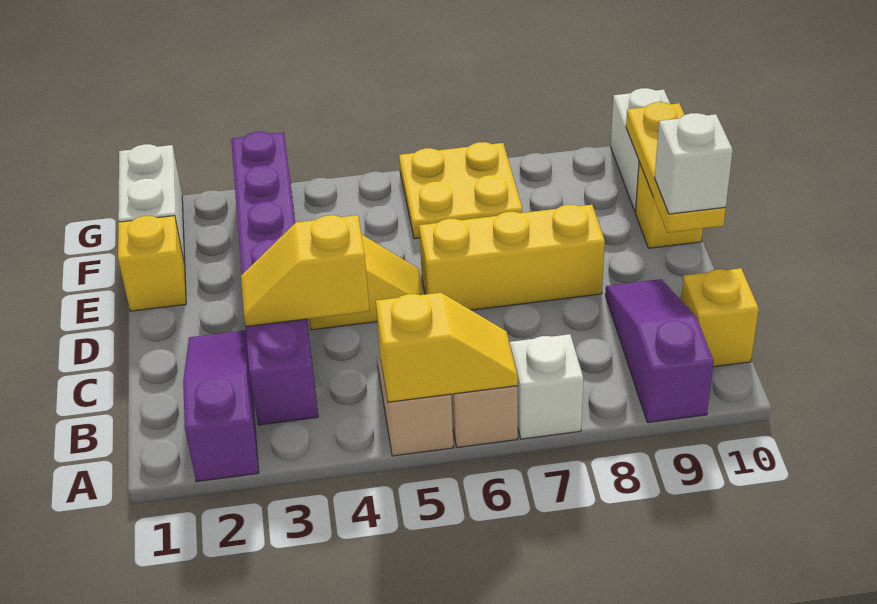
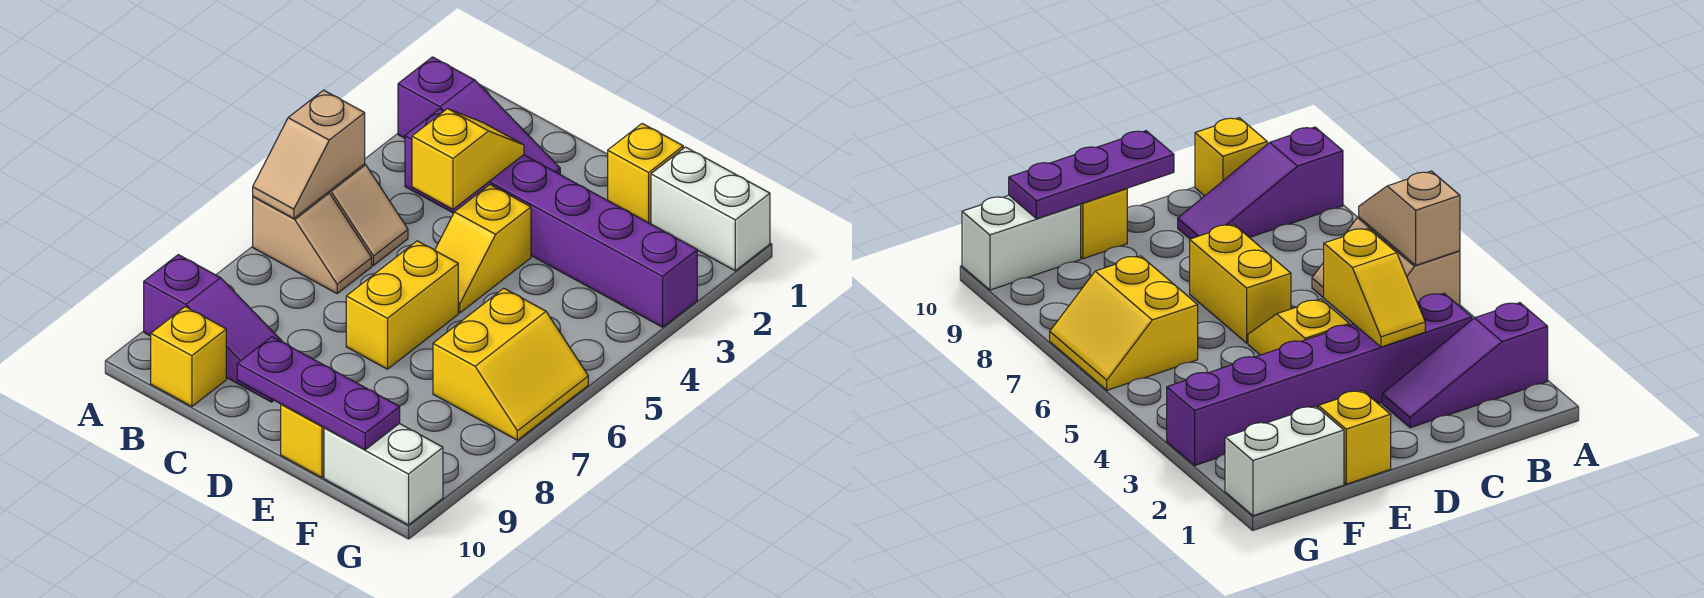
yellow slope A5:A6 level 2 top 5 -> tan slope A5:A6 level 2 top 5
white brick A7 level 1 -> none
yellow brick D6:D8 level 1 -> yellow brick D6:D7 level 1
yellow plate D10:F10 level 2 -> purple plate D10:F10 level 2
white brick D10 level 3 -> none
yellow plate F6:G7 level 1 -> yellow slope F6:G7 level 1 top F

